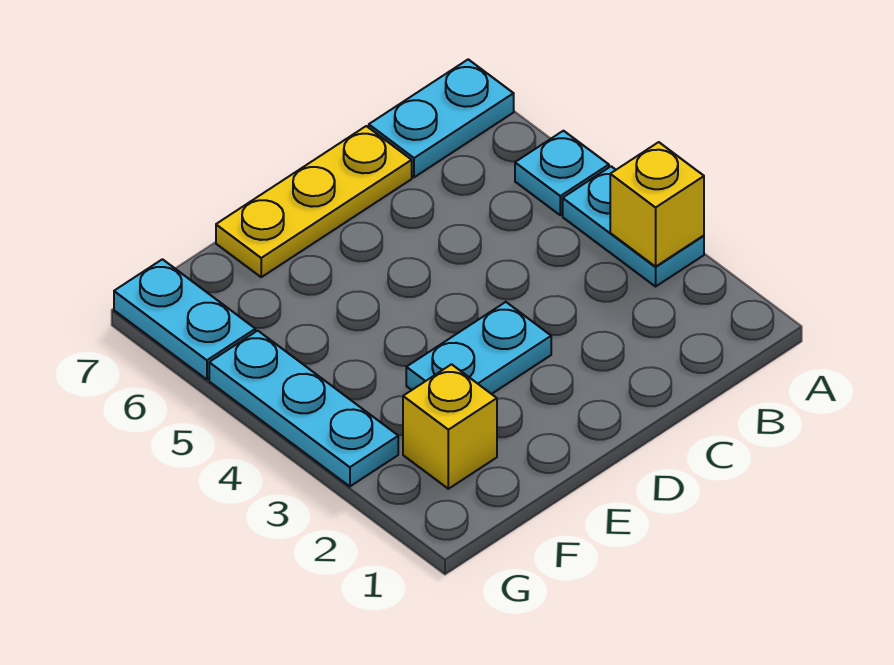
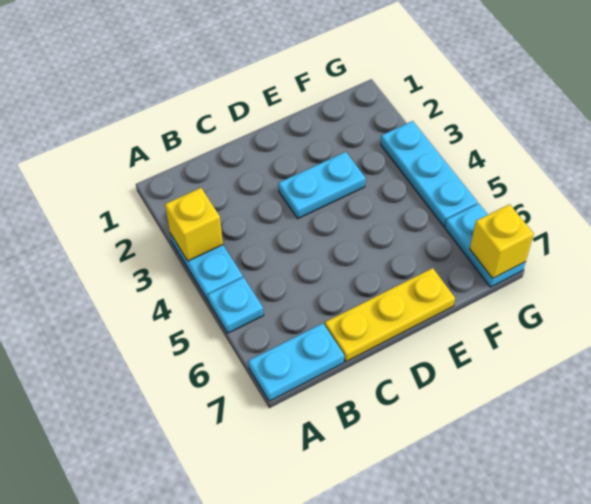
yellow brick F2 level 1 -> yellow brick G7 level 2

